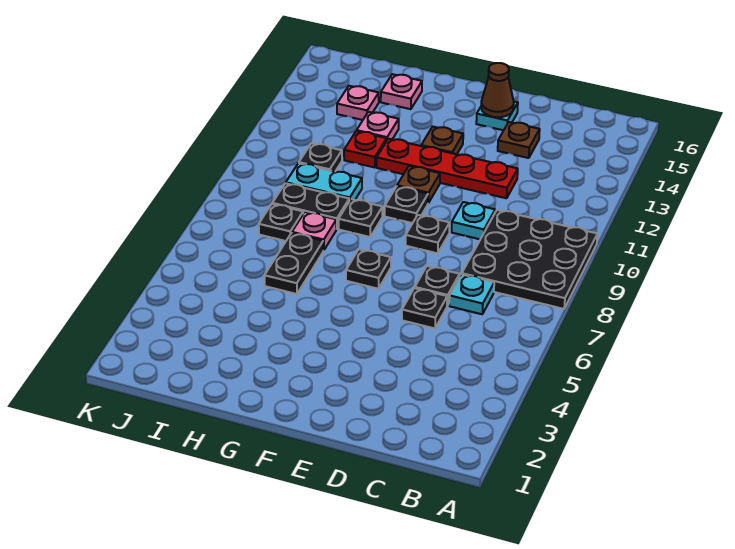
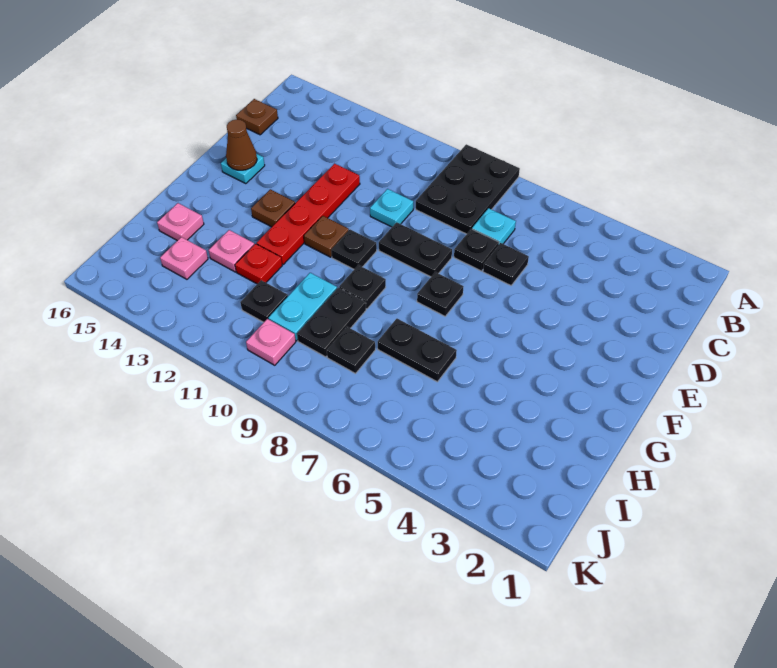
black plate A8:C10 level 1 -> black plate A8:C9 level 1
brown plate D14 level 1 -> brown plate C16 level 1
black plate E9 level 1 -> black plate E8:E9 level 1
pink plate H8 level 1 -> pink plate J10 level 1

